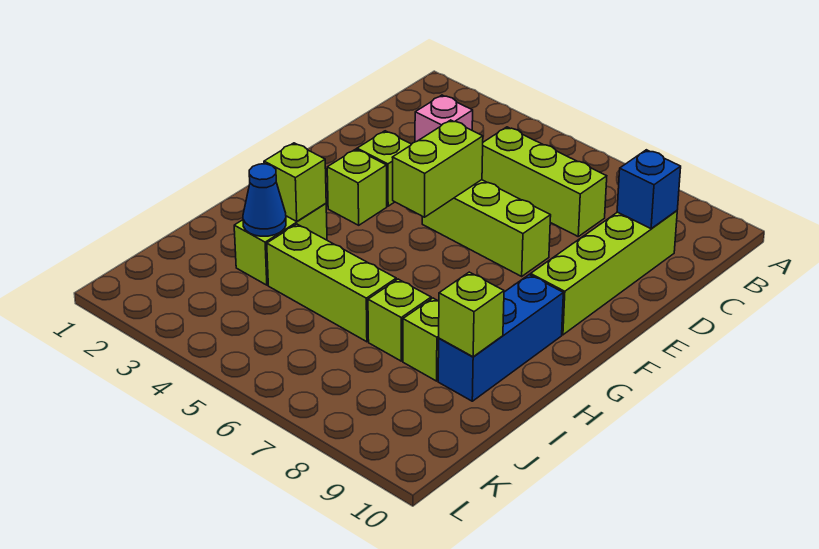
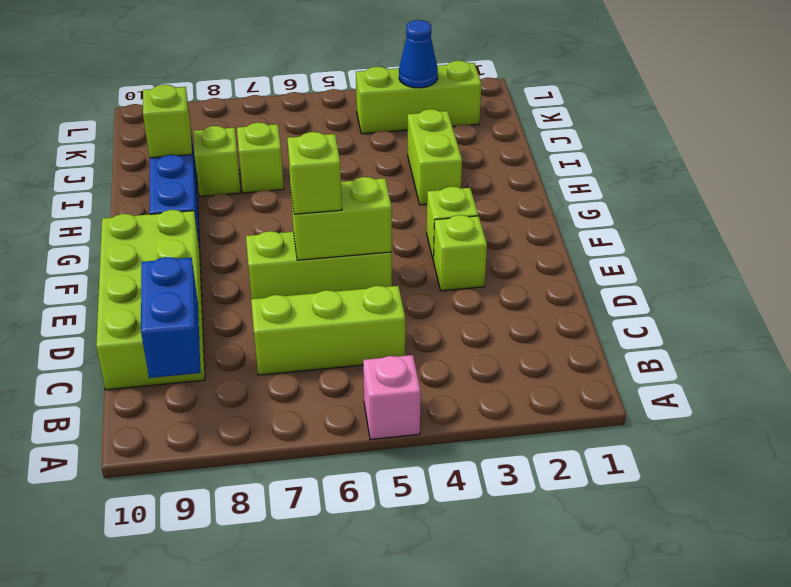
pink brick C3 level 1 -> pink brick A5 level 1
lime brick C9:F9 level 1 -> lime brick C9:F10 level 1
blue brick C9 level 2 -> blue brick B9:C9 level 2
lime brick E5:F5 level 2 -> lime brick E5:E6 level 2
lime brick H3 level 2 -> lime brick E6 level 3
blue cone I3 level 2 -> blue cone K3 level 2
lime brick I4:I6 level 1 -> lime brick K2:K4 level 1

